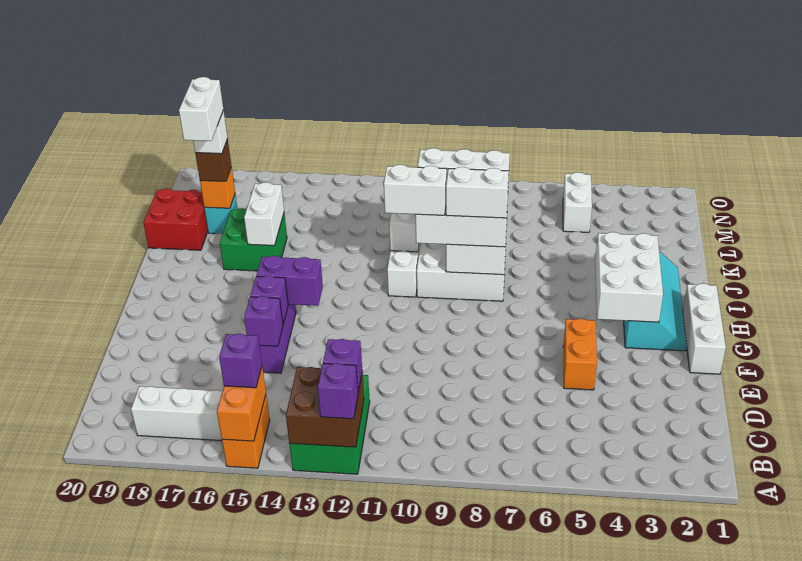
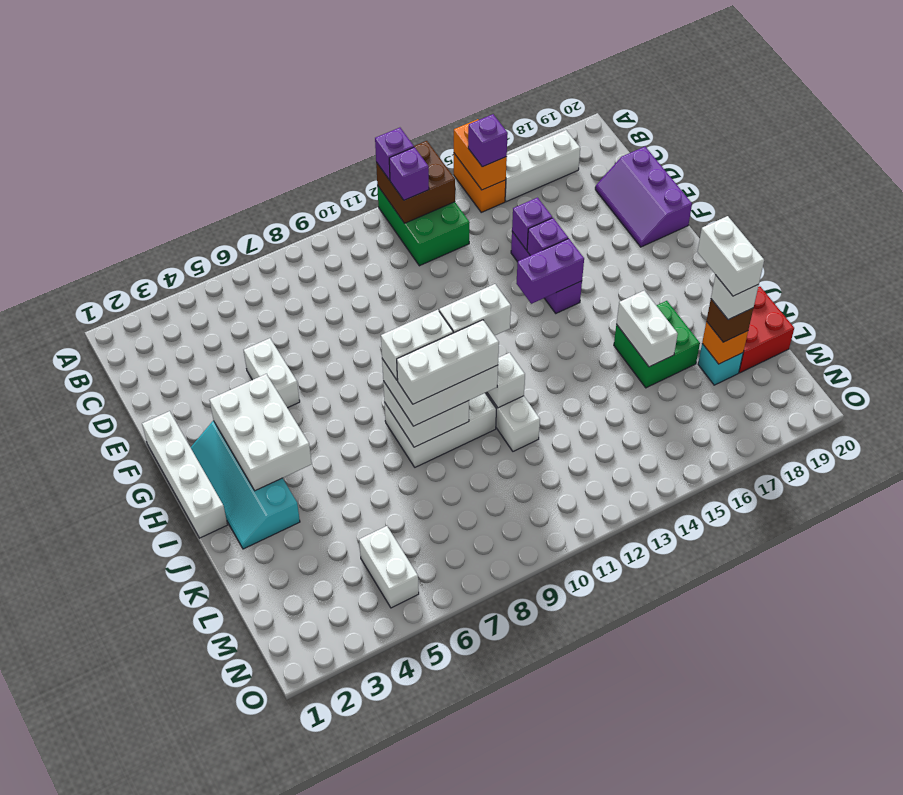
none -> purple slope D19:F20 level 1 top 20
orange brick E5:F5 level 1 -> white brick E5:F5 level 1
white brick F1:H1 level 1 -> white brick F1:I1 level 1

